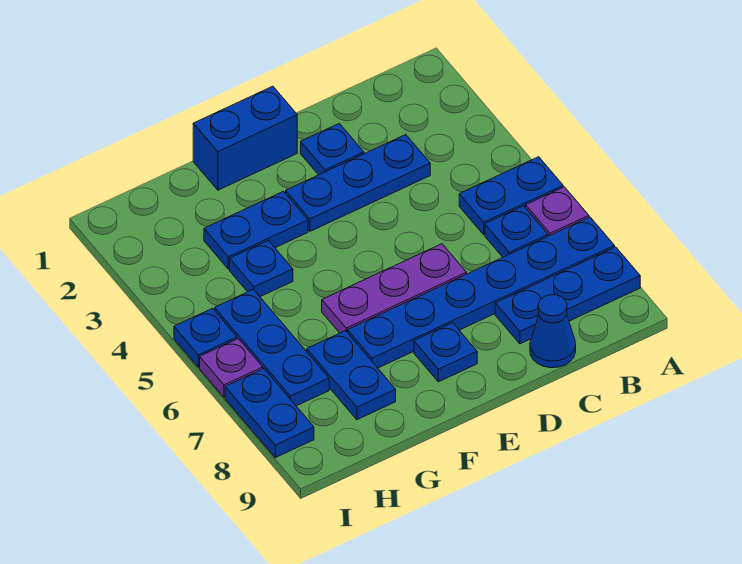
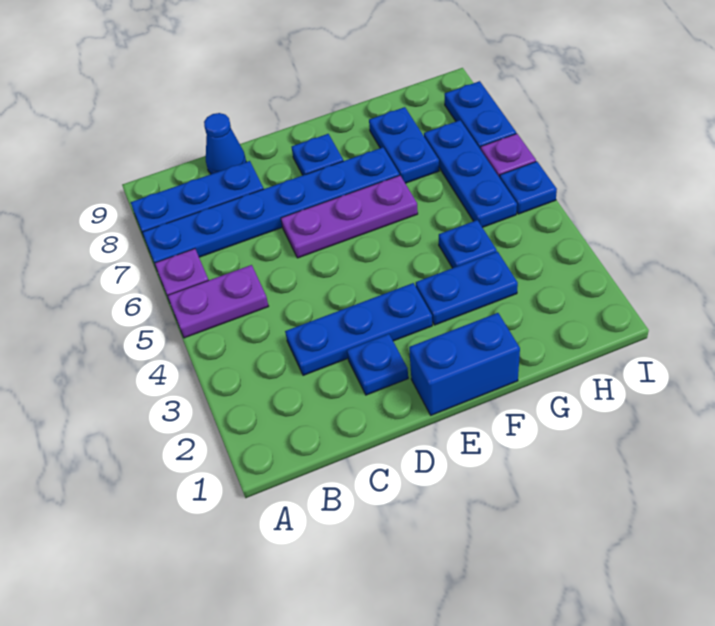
blue plate A5:B5 level 1 -> purple plate A5:B5 level 1
blue plate B6 level 1 -> none

